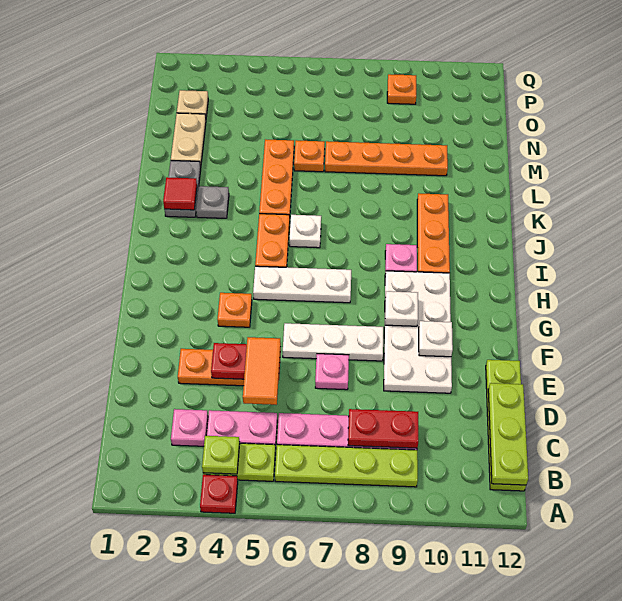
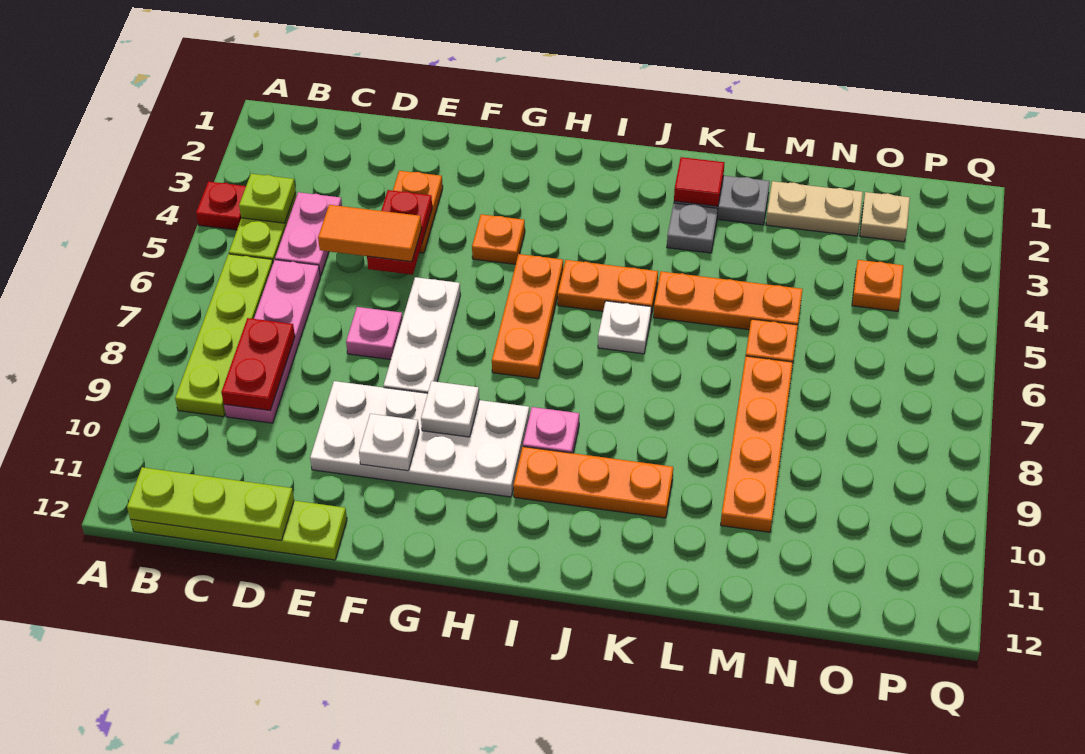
pink plate C3 level 1 -> none
white plate H5:H7 level 1 -> orange plate H5:H7 level 1
orange plate P9 level 1 -> orange plate O4 level 1

